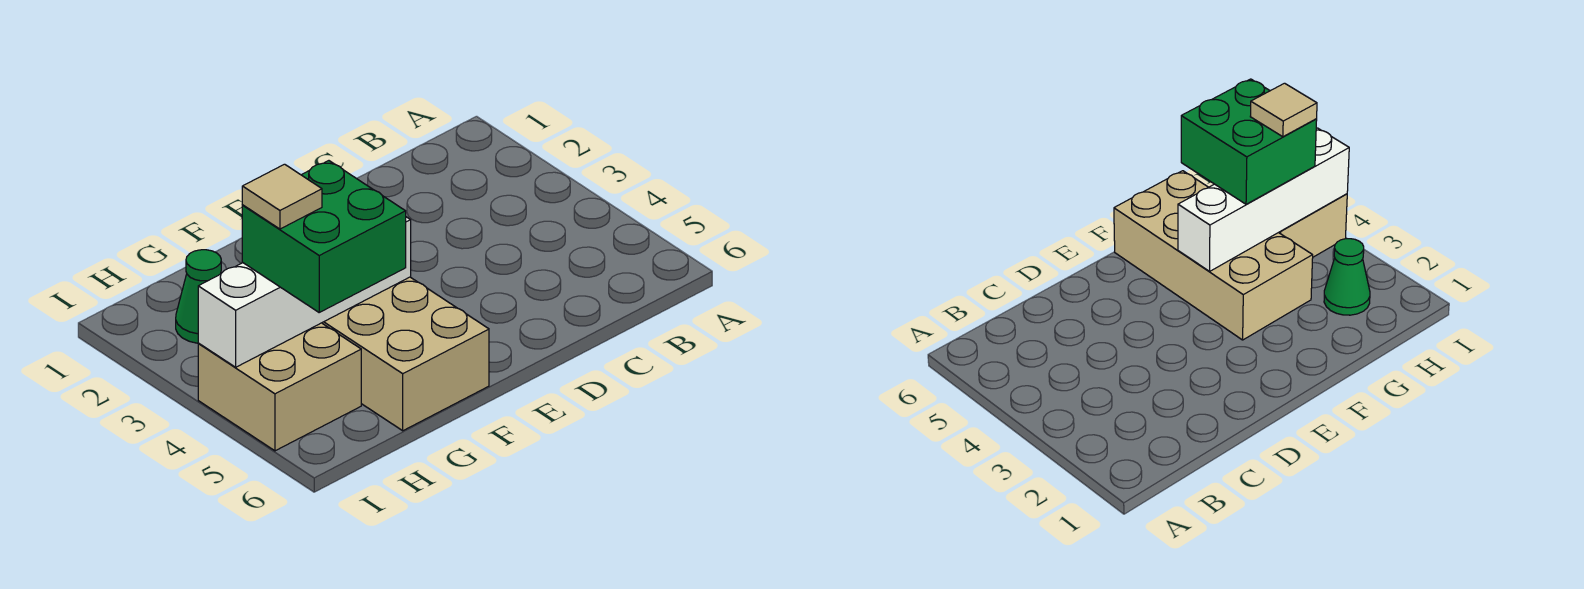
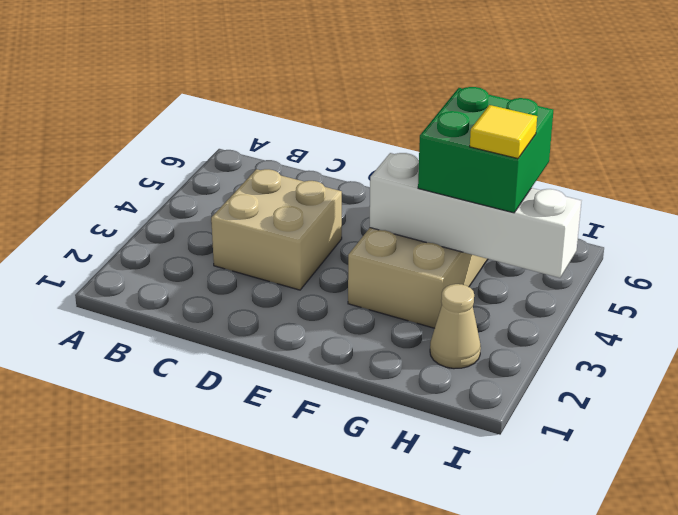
green cone H2 level 1 -> tan cone H2 level 1
tan brick H4:I5 level 1 -> tan brick C3:D4 level 1
tan tile H4 level 4 -> yellow tile H4 level 4

